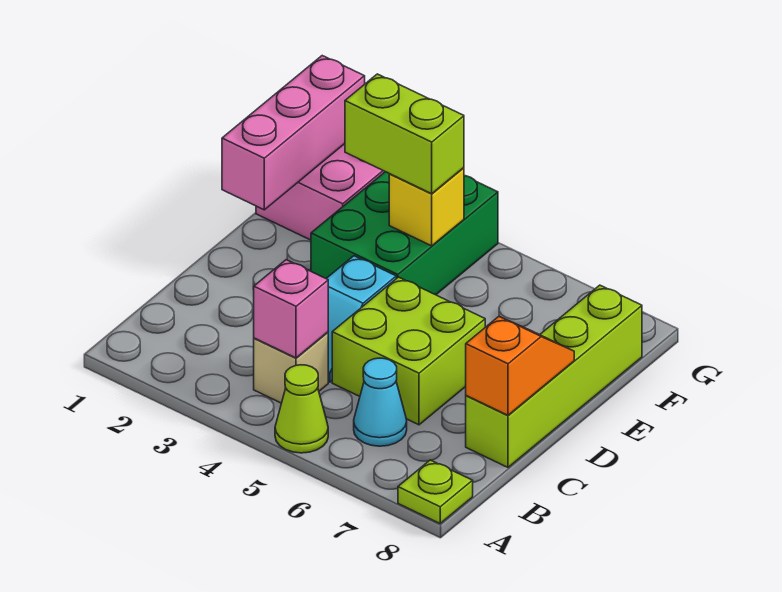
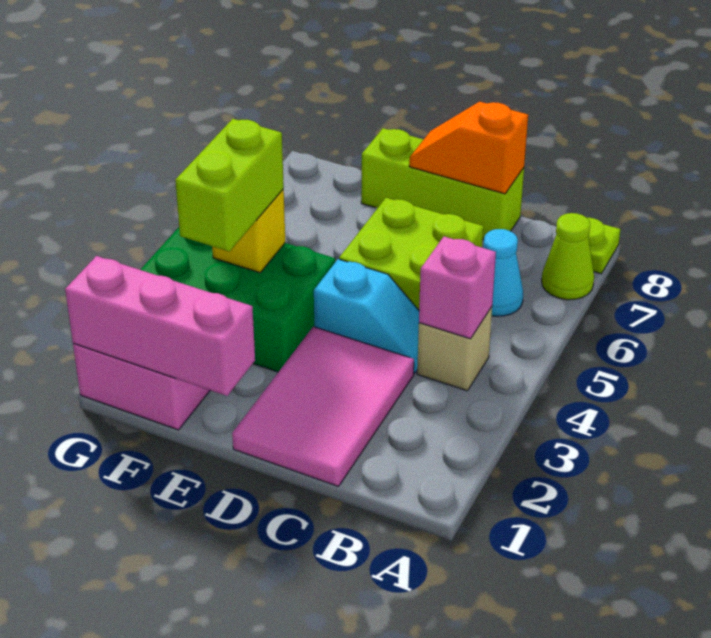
lime cone A5 level 1 -> lime cone A7 level 1
none -> pink tile C1:D3 level 1
lime brick C8:F8 level 1 -> lime brick C8:E8 level 1

